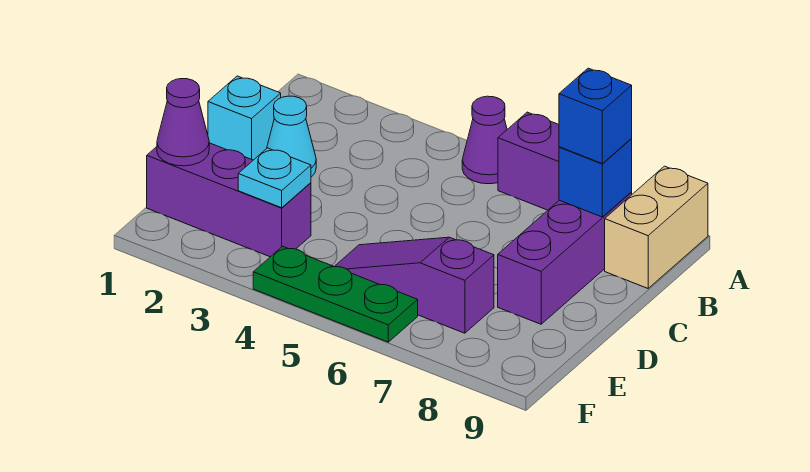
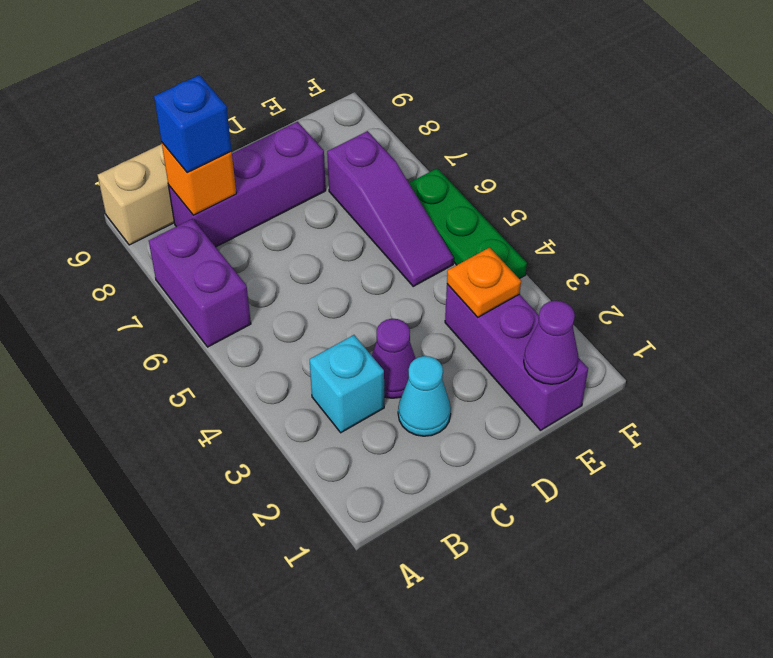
purple cone A5 level 1 -> purple cone C3 level 1
blue brick B8 level 2 -> orange brick B8 level 2
cyan brick C1 level 1 -> cyan brick B3 level 1
cyan plate E3 level 2 -> orange plate E3 level 2

